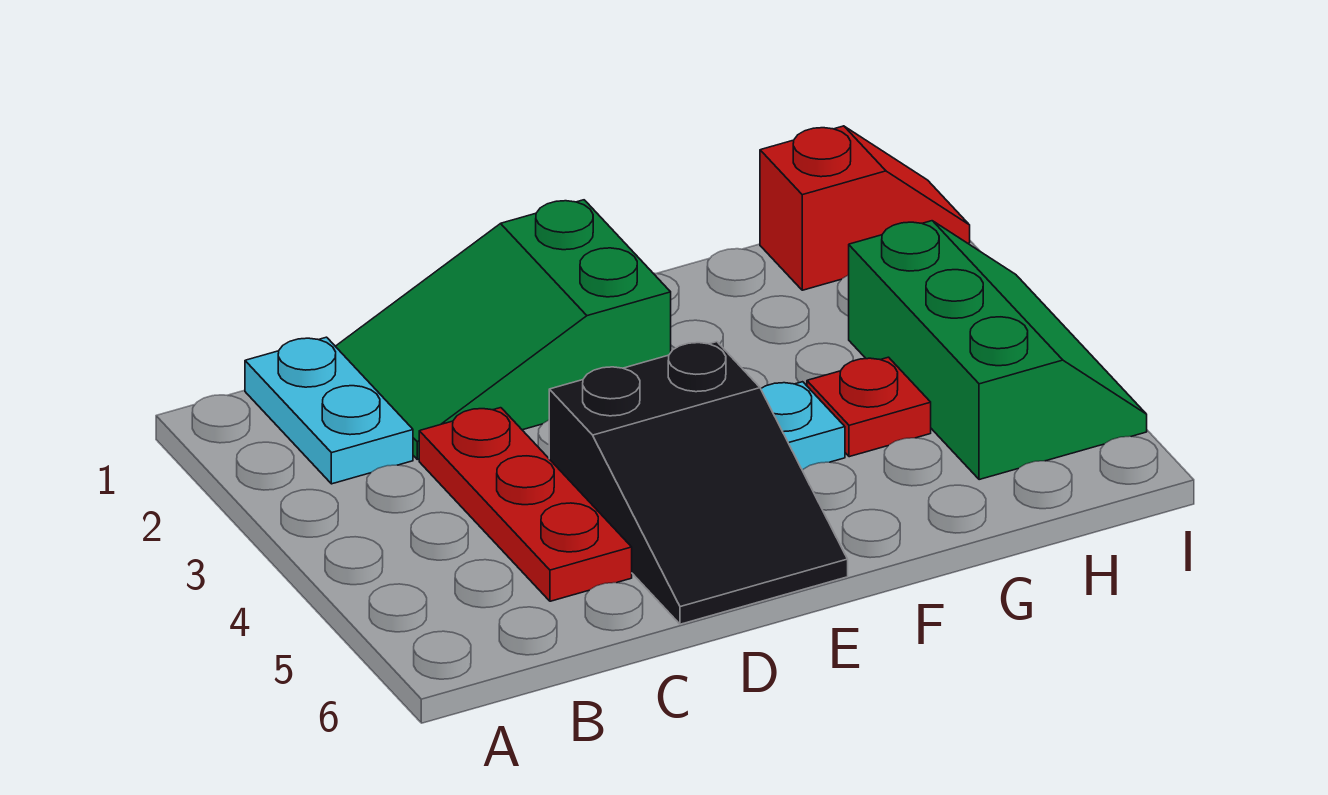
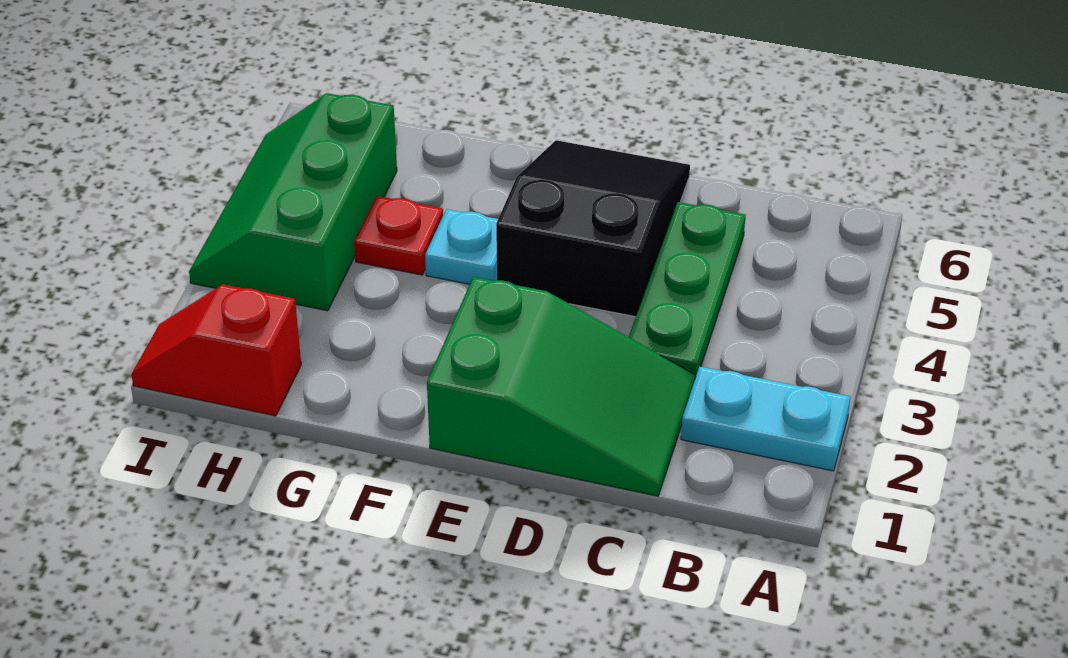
cyan plate B1:B2 level 1 -> cyan plate A2:B2 level 1
red plate C3:C5 level 1 -> green plate C3:C5 level 1

